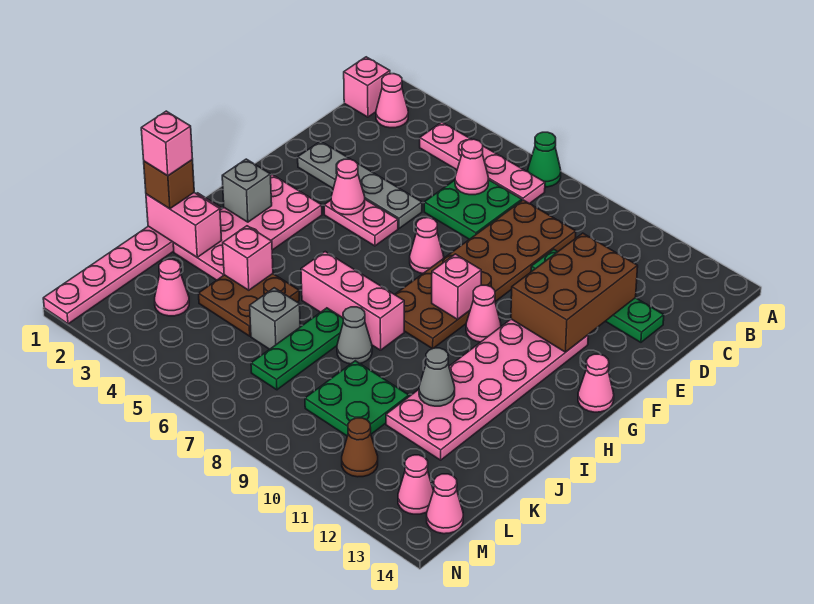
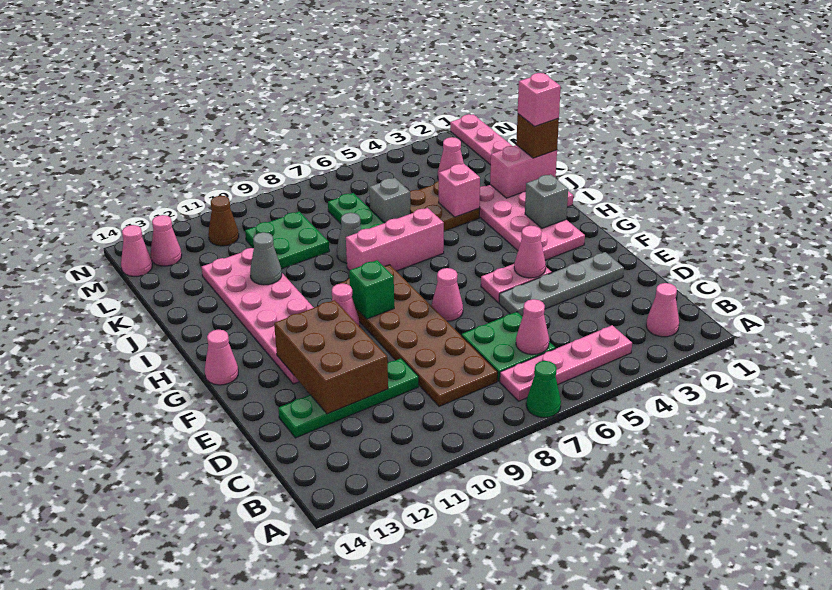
pink brick B1 level 1 -> none
pink brick G9 level 2 -> green brick G9 level 2

